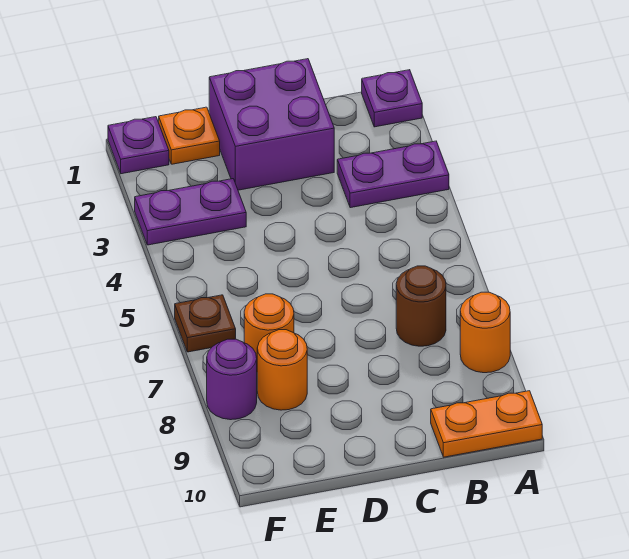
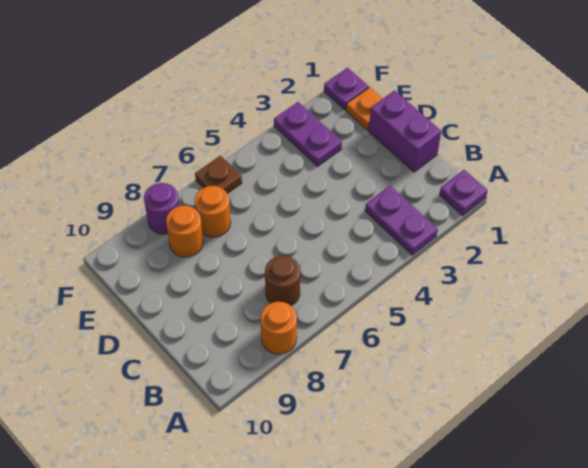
orange plate A10:B10 level 1 -> none
purple brick C1:D2 level 1 -> purple brick C1:D1 level 1

